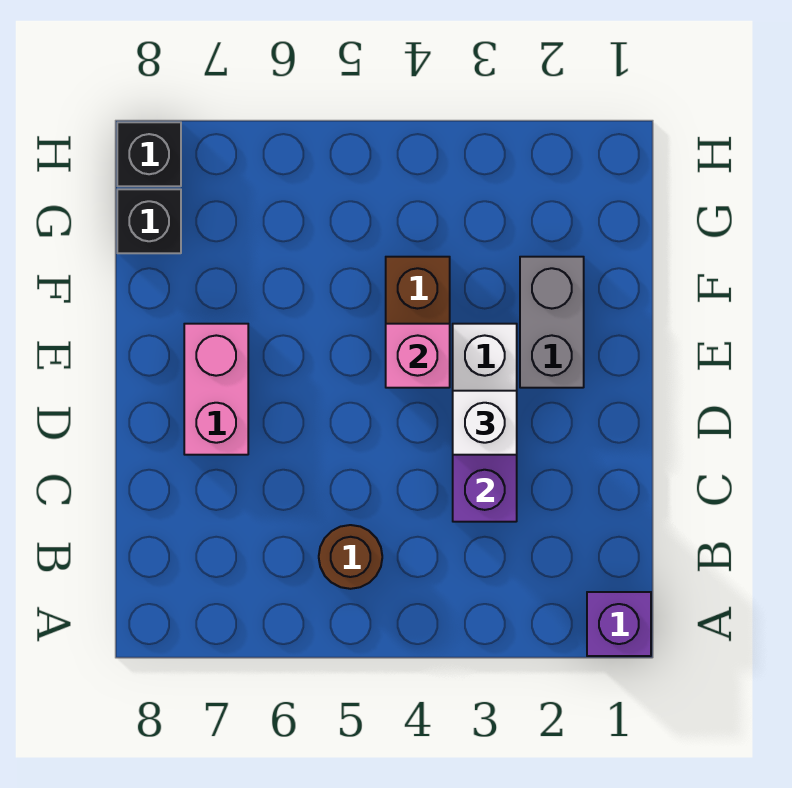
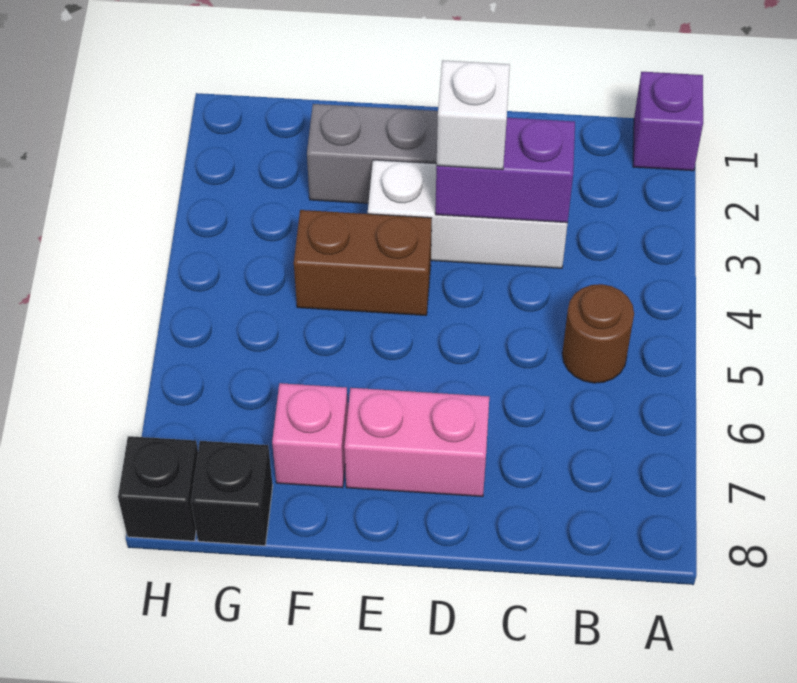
pink brick E4 level 2 -> pink brick F7 level 1

